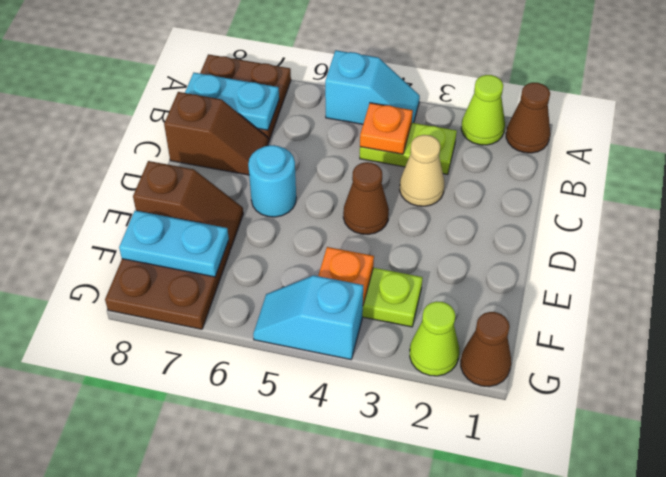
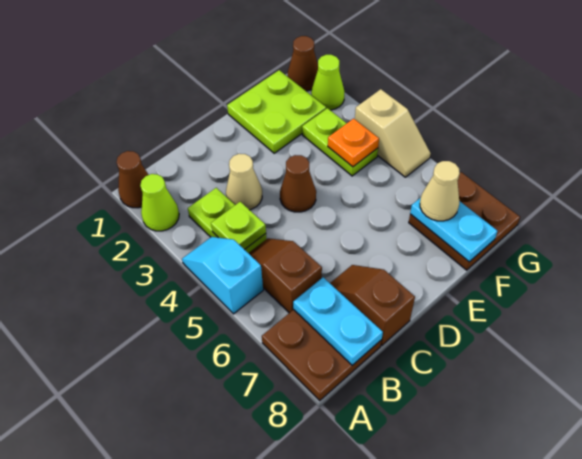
orange plate B4 level 2 -> lime plate B4 level 2
cyan round brick D6 level 1 -> none
none -> lime plate E1:F2 level 1
brown slope E7:E8 level 1 top 8 -> brown slope B5:B6 level 1 top 6
none -> tan cone F7 level 3
cyan slope G4:G5 level 1 top 4 -> tan slope G4:G5 level 1 top 4

